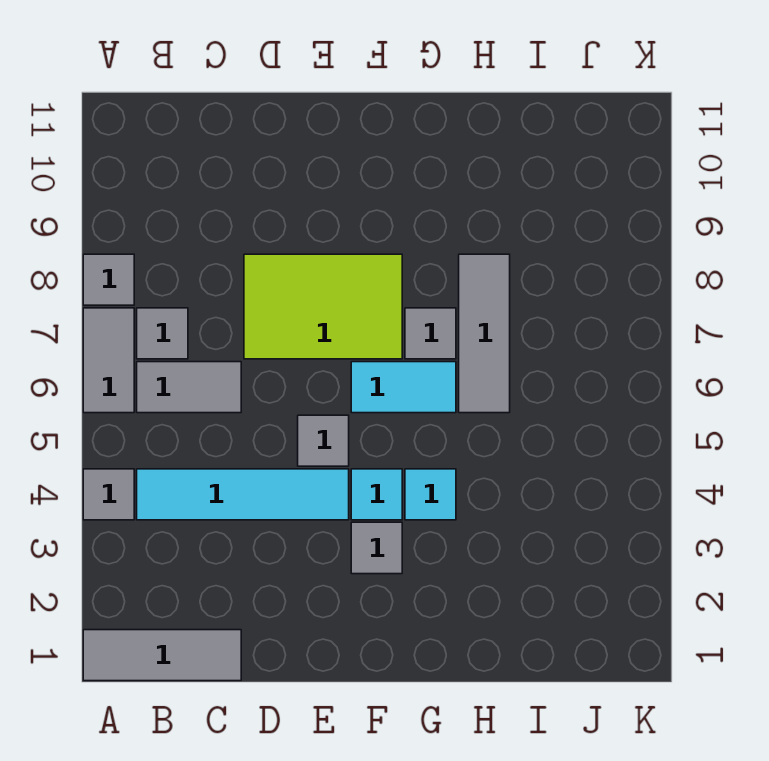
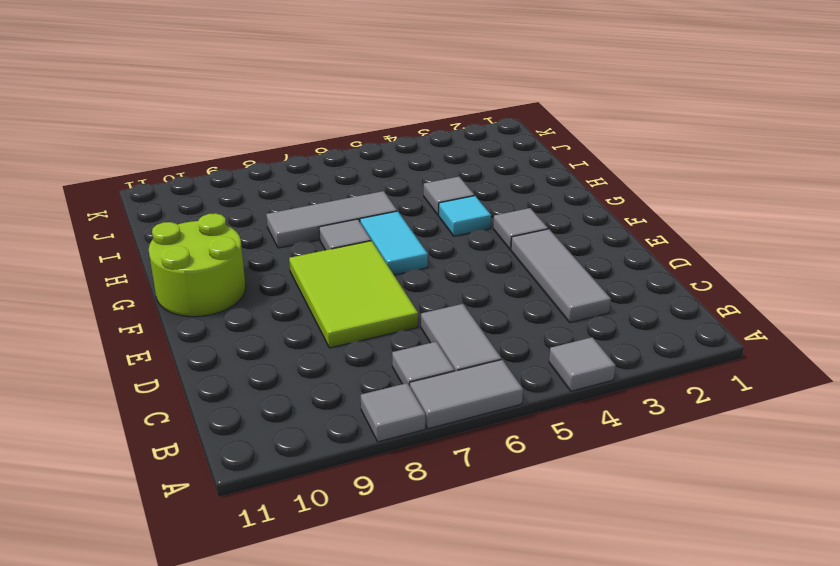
grey tile A1:C1 level 1 -> grey tile C3:E3 level 1
cyan tile B4:E4 level 1 -> none
grey tile E5 level 1 -> grey tile H4 level 1
cyan tile F4 level 1 -> none
none -> lime round brick F10:G11 level 1

